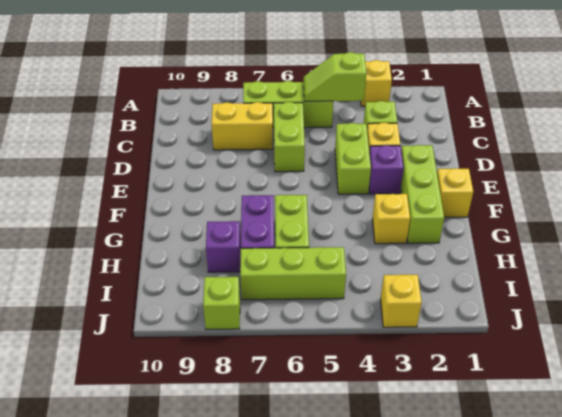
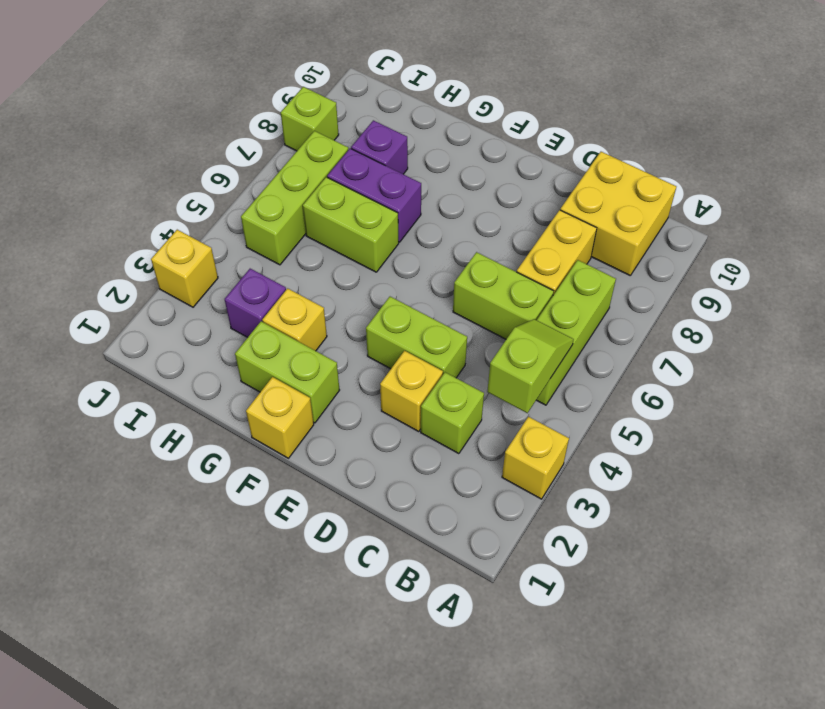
none -> yellow brick B9:C10 level 1
lime brick E2:G2 level 1 -> lime brick F2:G2 level 1
purple brick E3 level 1 -> purple brick H3 level 1

